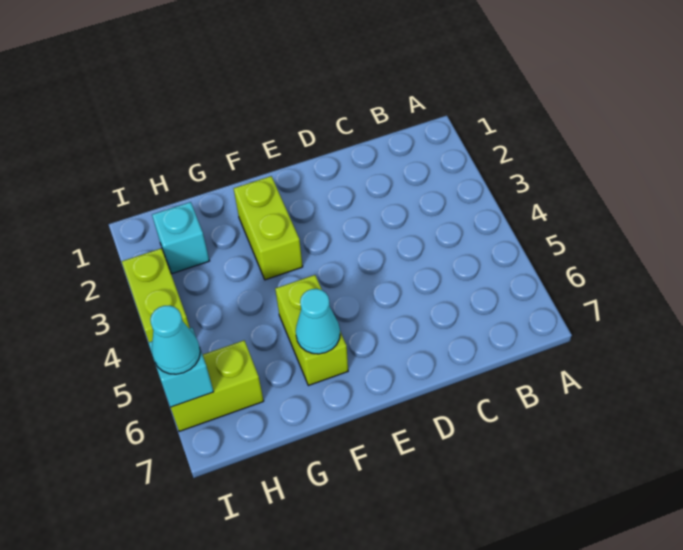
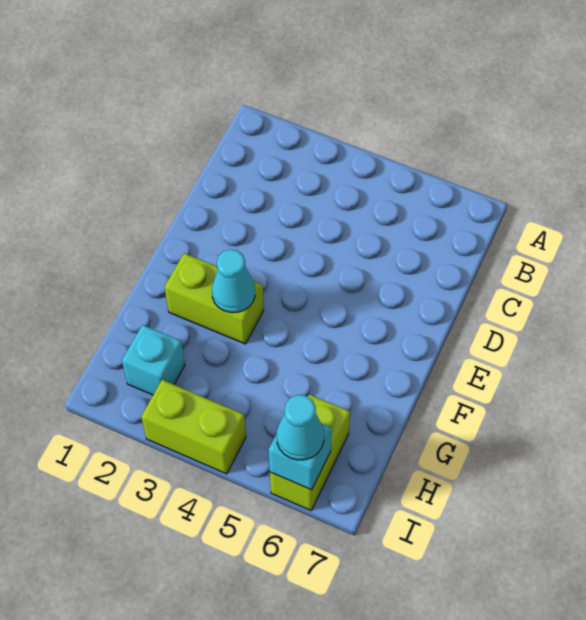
lime brick F5:F6 level 1 -> none
cyan cone F6 level 2 -> cyan cone F3 level 2

